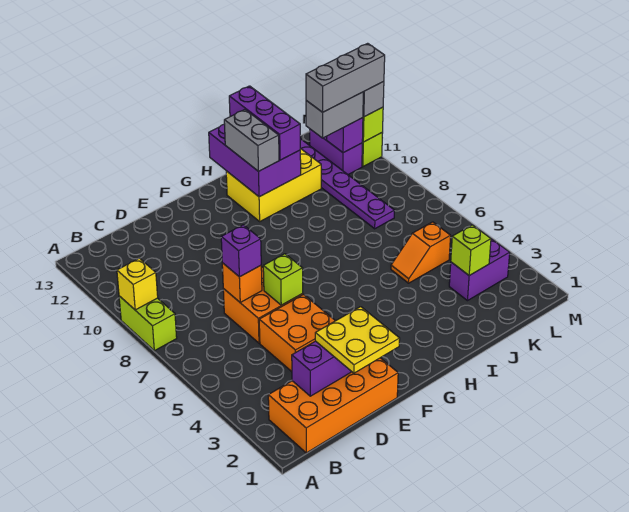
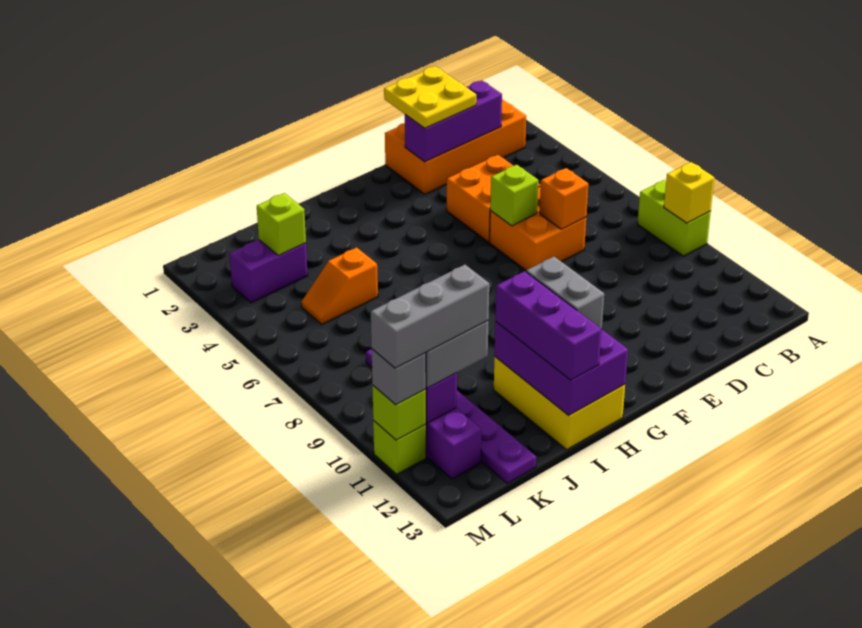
purple brick D7 level 3 -> none
yellow brick H11:J12 level 1 -> yellow brick H11:I13 level 1
orange slope J5:K5 level 1 top K -> orange slope J5:K5 level 1 top J

